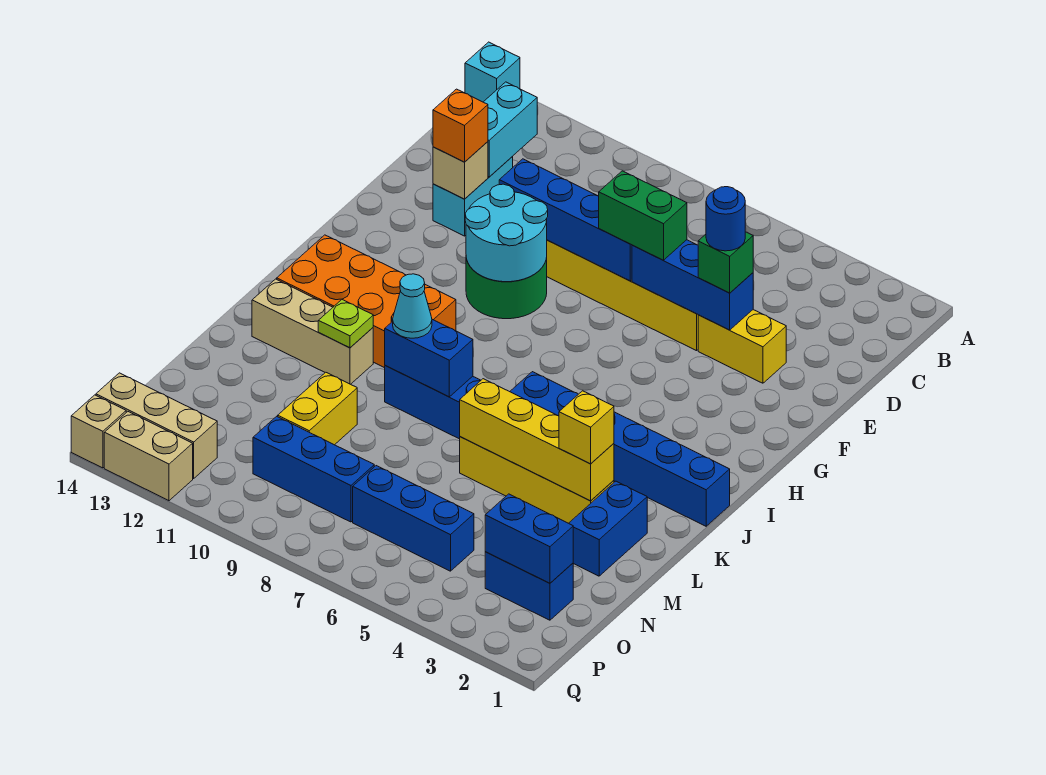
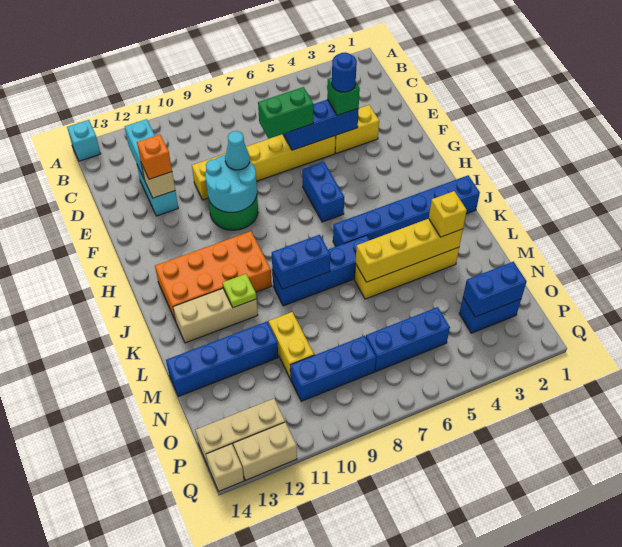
blue brick E7:E10 level 2 -> blue brick M11:M14 level 1
cyan cone K9 level 3 -> cyan cone F9 level 3
blue brick L2:M2 level 1 -> blue brick G6:H6 level 1

